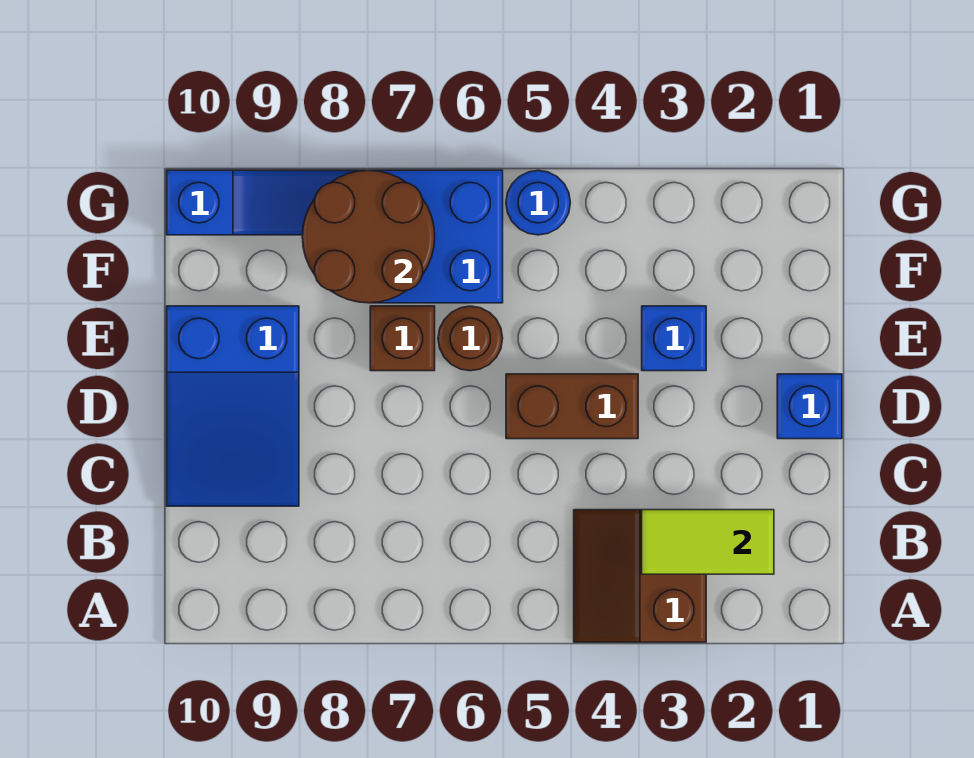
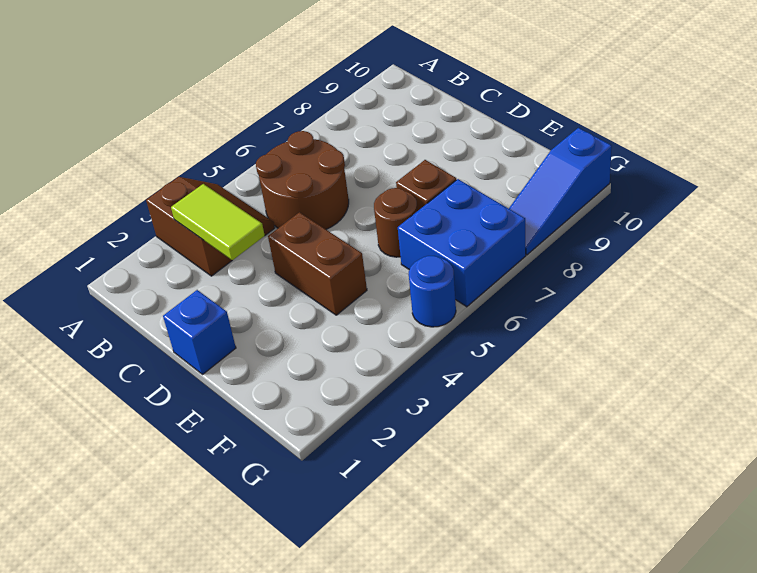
lime tile B2:B3 level 2 -> lime tile B3:C3 level 2
blue slope C9:E10 level 1 top E -> none
brown brick D4:D5 level 1 -> brown brick D4:E4 level 1
blue brick E3 level 1 -> none
brown round brick F7:G8 level 2 -> brown round brick B5:C6 level 1

